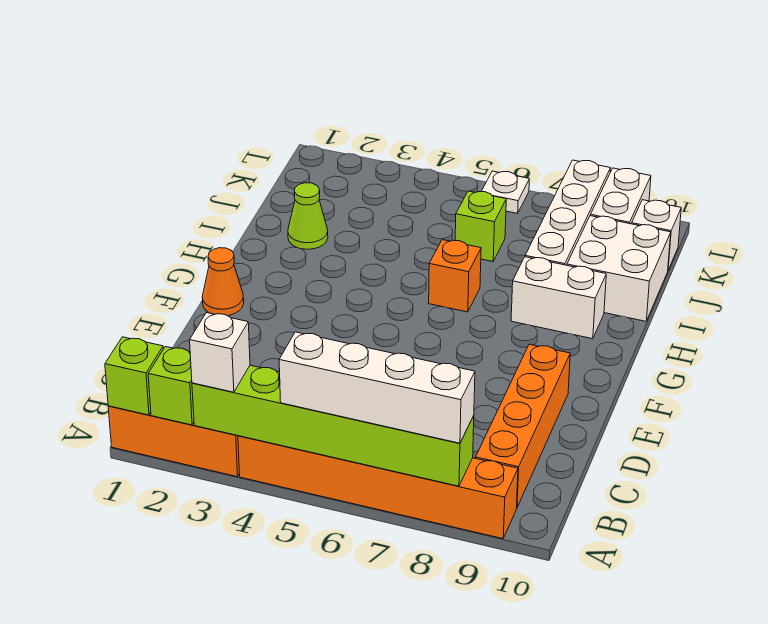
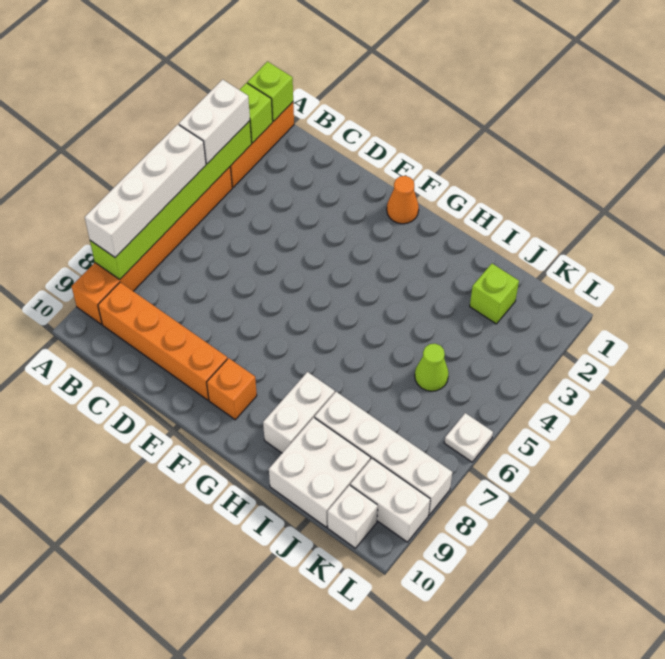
white brick A3 level 3 -> white brick A3:A4 level 3
orange brick H6 level 1 -> orange brick F9 level 1
lime cone I2 level 1 -> lime cone J5 level 1
lime brick J6 level 1 -> lime brick J2 level 1

